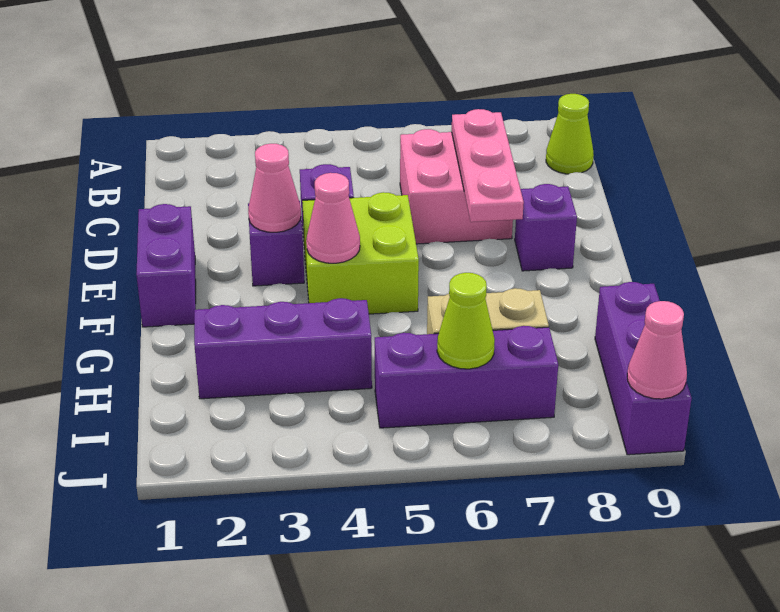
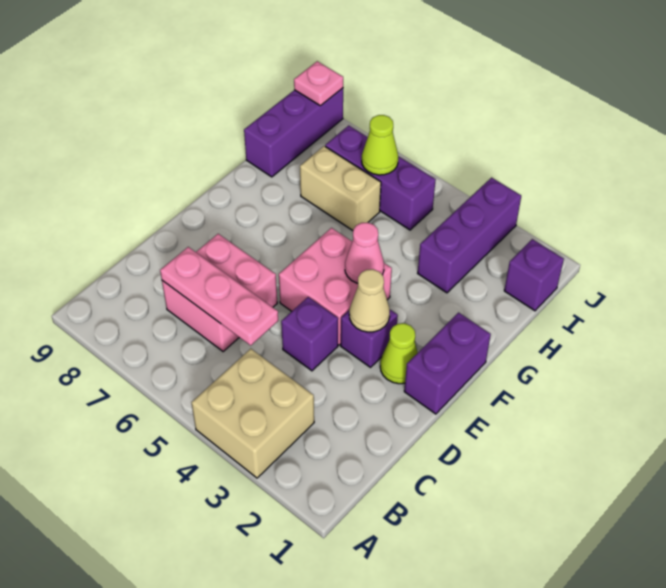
none -> tan brick A3:B4 level 1
lime cone B9 level 1 -> lime cone E2 level 1
pink plate C7:E7 level 2 -> pink plate C5:C7 level 2
pink cone E3 level 2 -> tan cone E3 level 2
lime brick E4:F5 level 1 -> pink brick E4:F5 level 1
purple brick E8 level 1 -> purple brick I1 level 1
purple brick H2:H4 level 1 -> purple brick H3:J3 level 1
pink cone J9 level 2 -> pink plate J9 level 2

